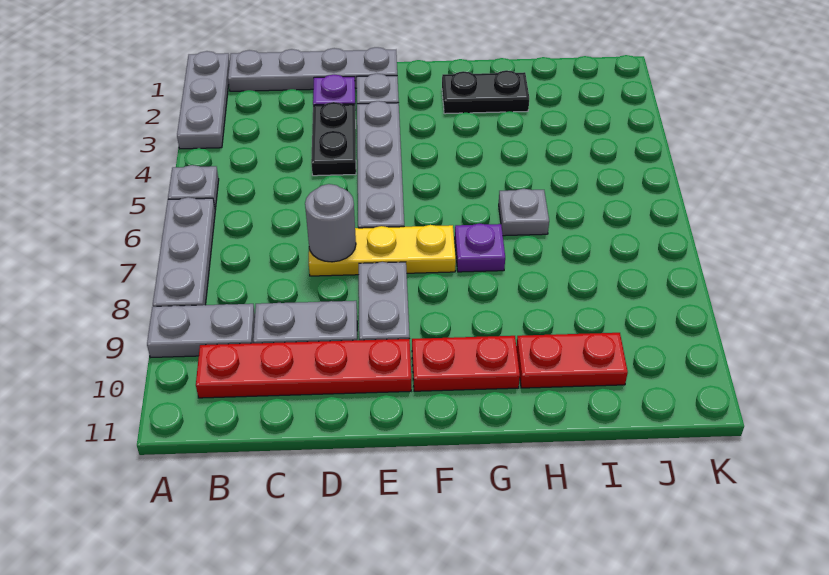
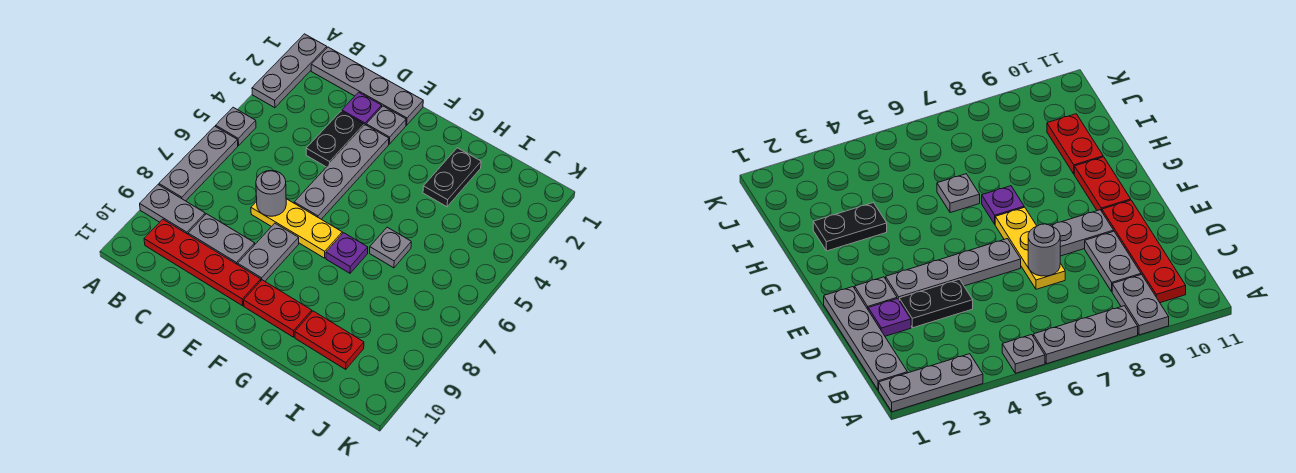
black plate G2:H2 level 1 -> black plate H2:H3 level 1

